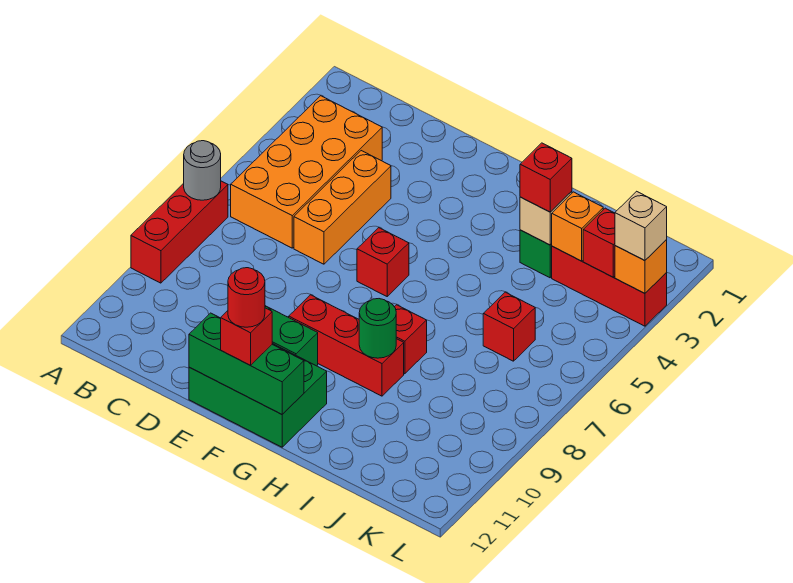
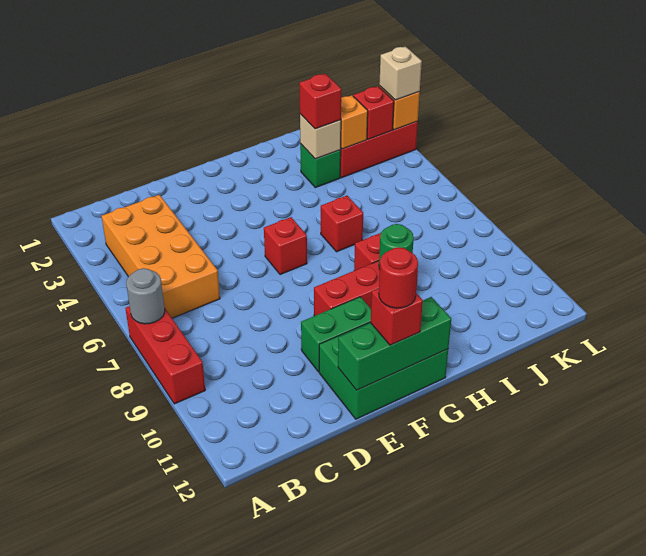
orange brick D4:D6 level 1 -> none
red brick J6 level 1 -> red brick H6 level 1

